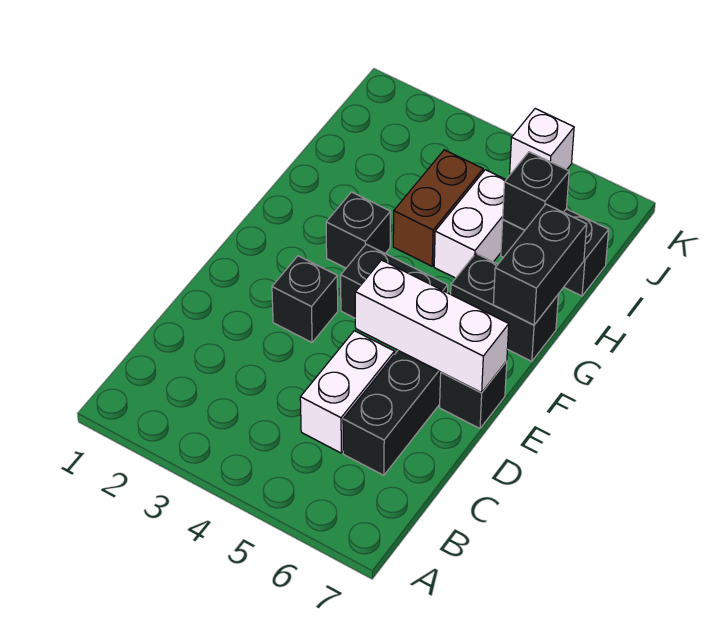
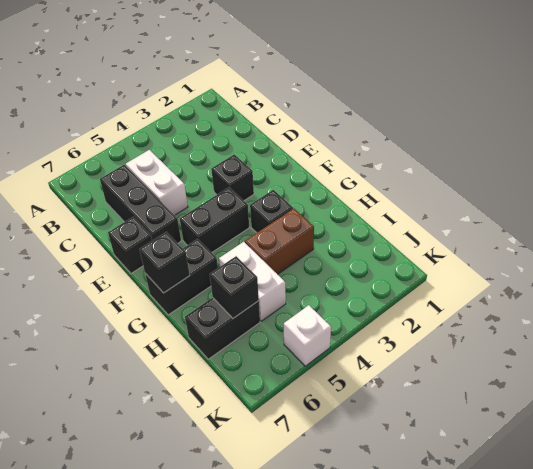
white brick E5:E7 level 2 -> none
black brick G7:H7 level 2 -> black brick G7 level 2
brown brick H4:I4 level 1 -> brown brick H3:H4 level 1

